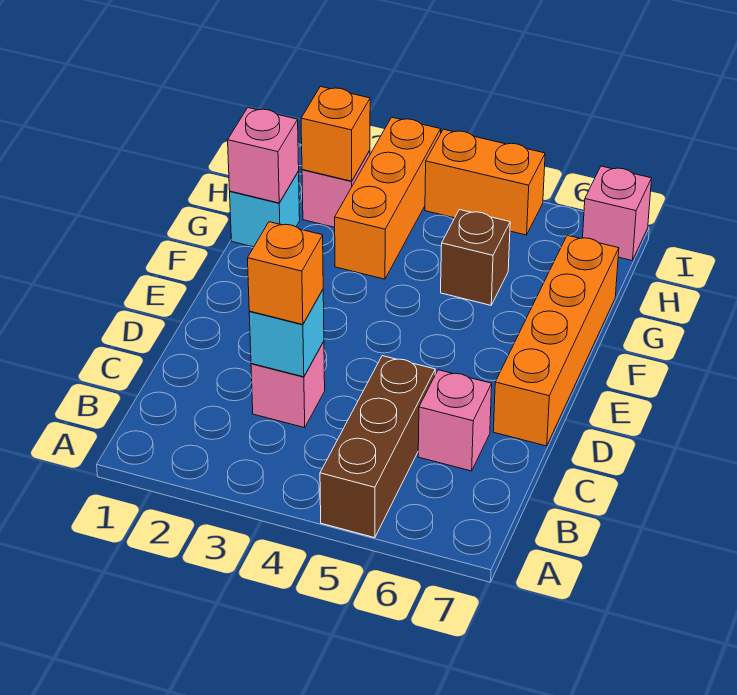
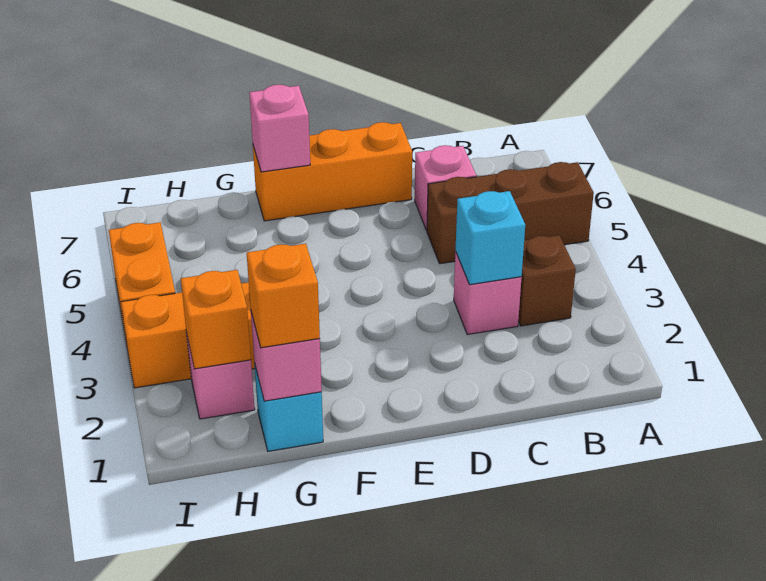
orange brick C3 level 3 -> orange brick G1 level 3
orange brick D7:G7 level 1 -> orange brick D7:F7 level 1
brown brick G5 level 1 -> brown brick B3 level 1
pink brick I7 level 1 -> pink brick F7 level 2

